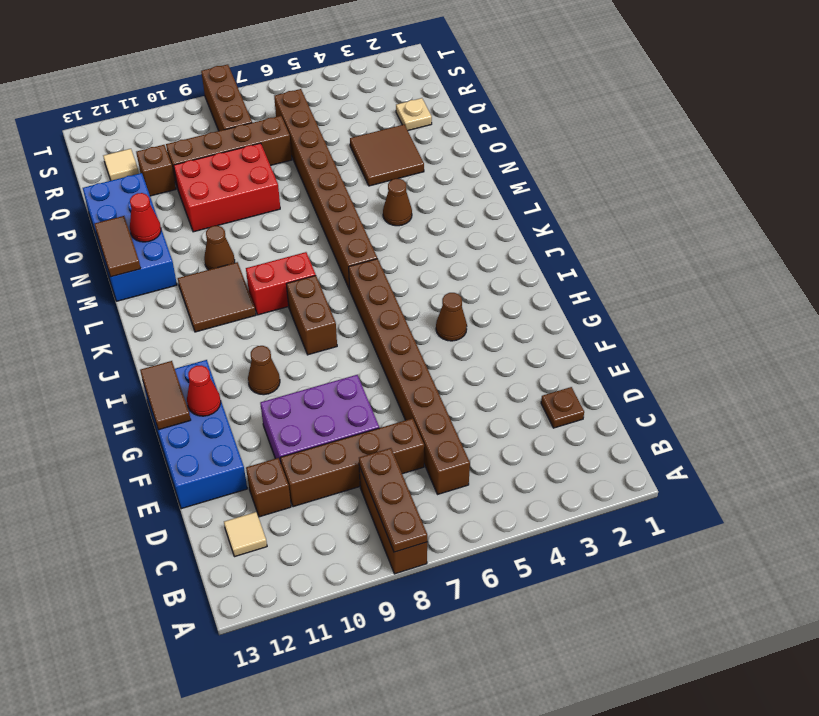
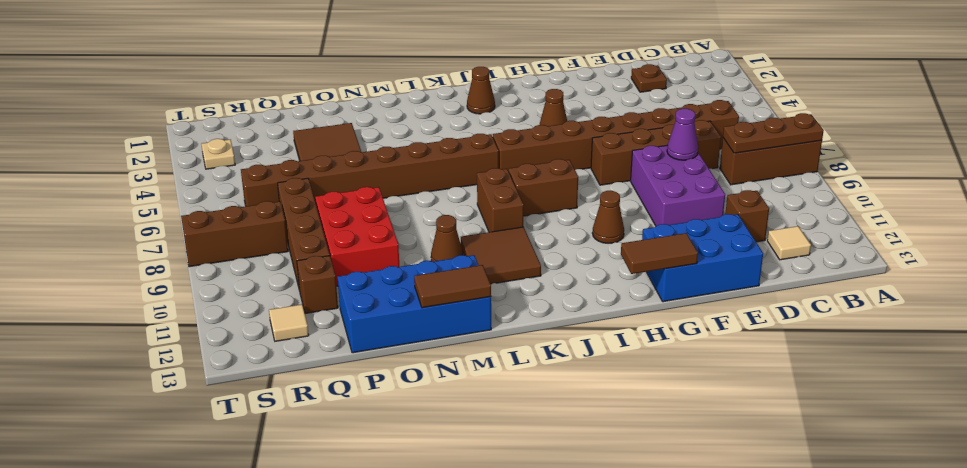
brown brick D7:D10 level 1 -> brown brick D7:G7 level 1
none -> purple cone E8 level 2
blue brick E12:H13 level 1 -> blue brick E12:G13 level 1
red cone G12 level 2 -> none
red brick K8:K9 level 1 -> brown brick K8:K9 level 1
brown cone M4 level 1 -> brown cone J2 level 1
red cone N12 level 2 -> none
tan plate Q2 level 1 -> tan plate S3 level 1

